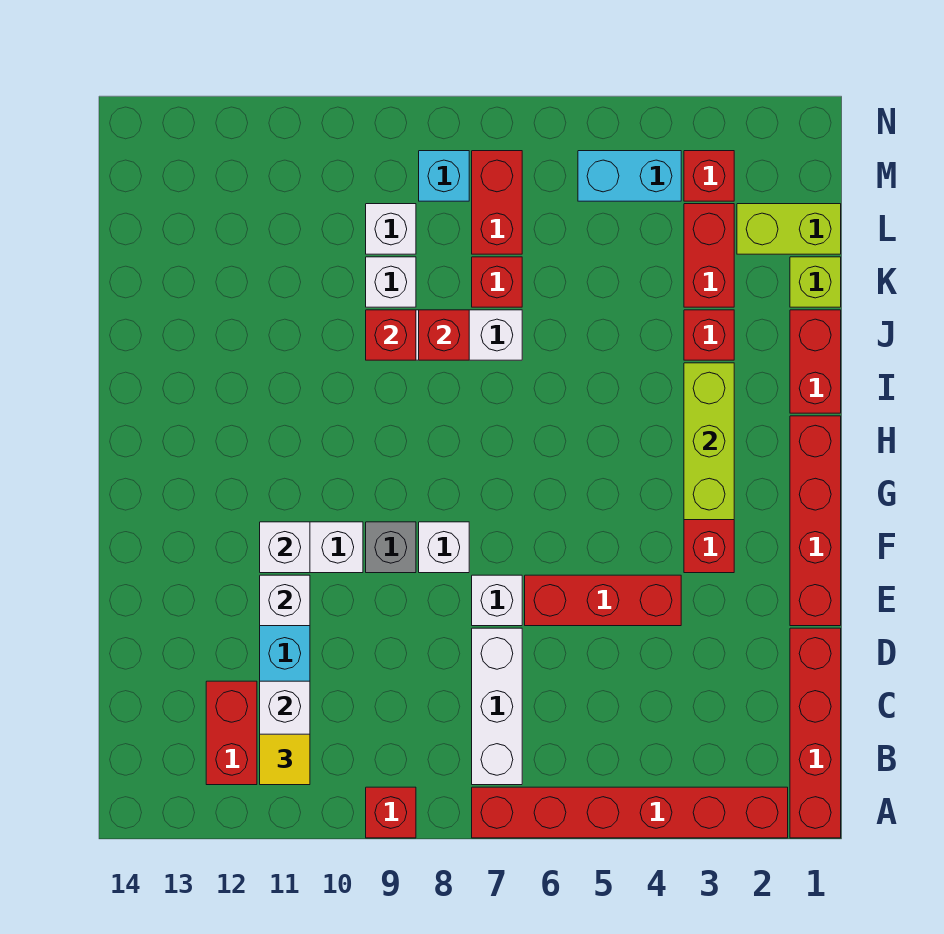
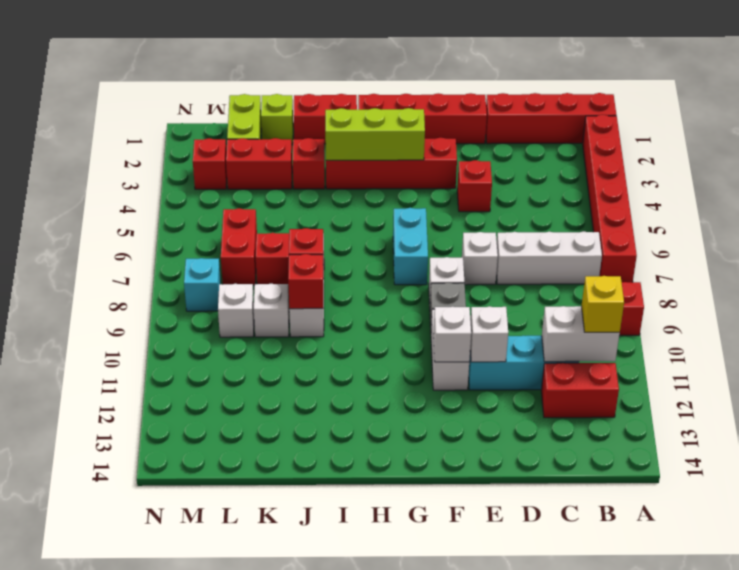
yellow tile B11 level 3 -> yellow brick B11 level 3
red brick E4:E6 level 1 -> red brick E4 level 1
red brick L7:M7 level 1 -> red brick L6:L7 level 1
cyan brick M4:M5 level 1 -> cyan brick G6:G7 level 1

